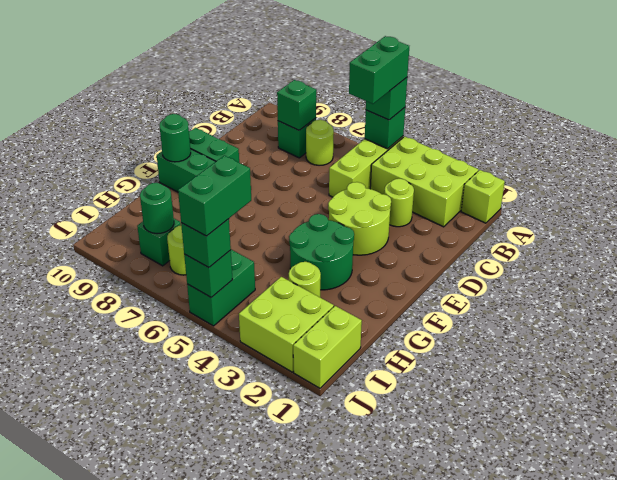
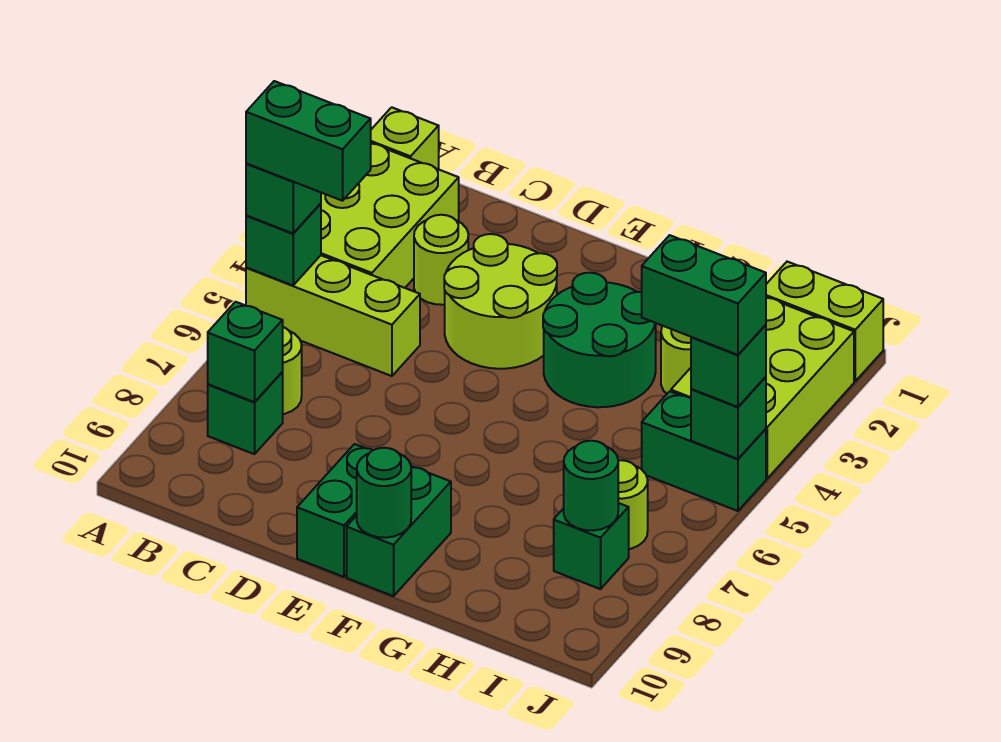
lime brick I2:J3 level 1 -> lime brick I2:J4 level 1

